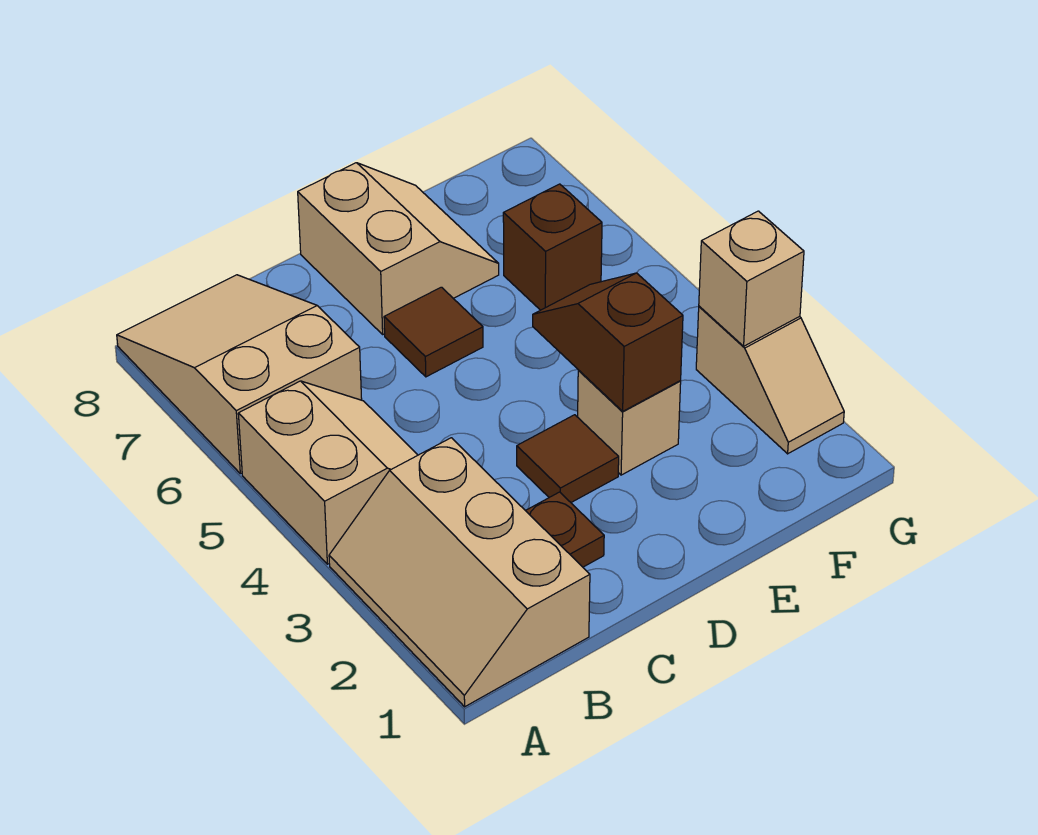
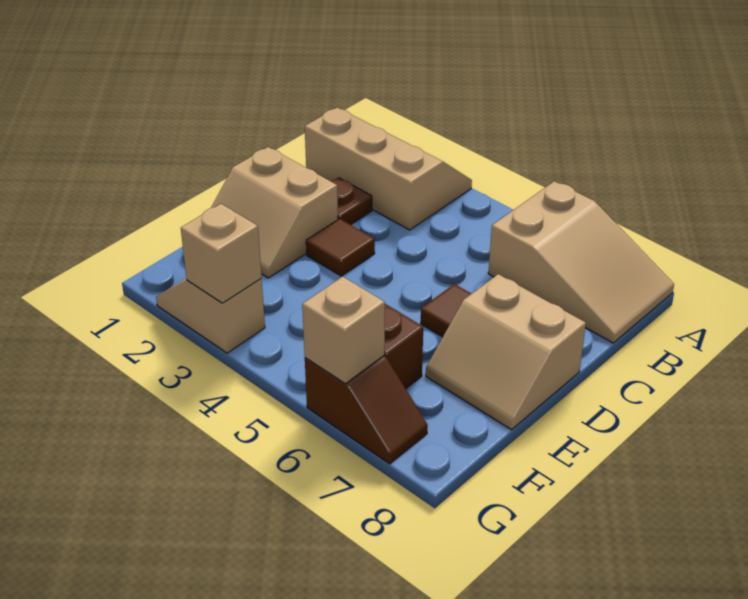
tan slope A4:B5 level 1 top A -> tan slope D1:E2 level 1 top D
tan brick E3 level 1 -> tan brick G6 level 2
brown slope E3:E4 level 2 top 3 -> brown slope G6:G7 level 1 top 6

